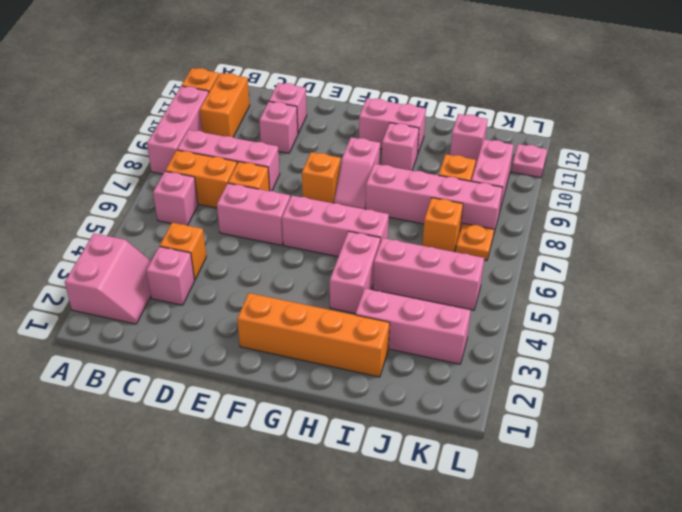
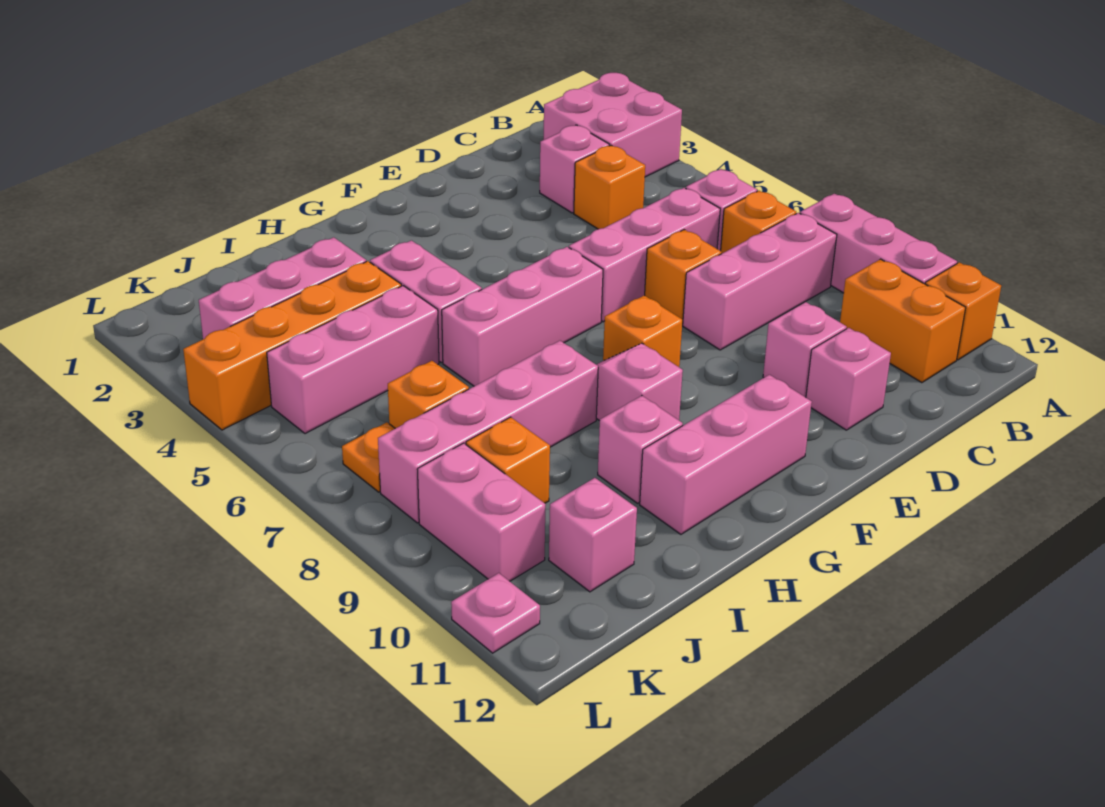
pink slope A2:B3 level 1 top A -> pink brick A2:B3 level 1
orange brick B7:C7 level 1 -> orange brick B7 level 1
pink brick D6:E6 level 1 -> pink brick C6:E6 level 1
orange brick F2:I2 level 1 -> orange brick I4:L4 level 1
pink brick G11:H11 level 1 -> pink brick F11:H11 level 1

